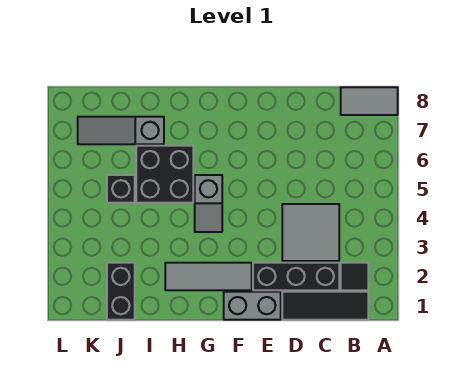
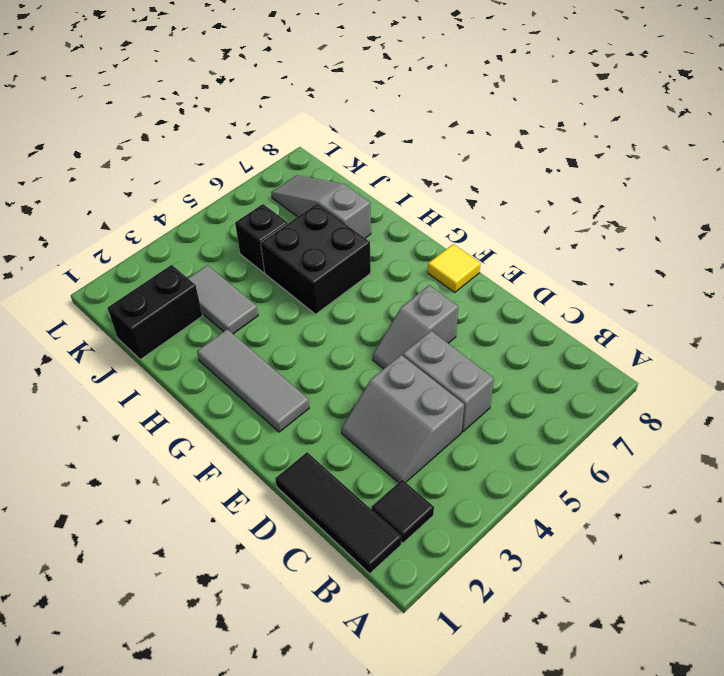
grey tile A8:B8 level 1 -> grey tile I3:J3 level 1
black brick C2:E2 level 1 -> none
grey tile C3:D4 level 1 -> grey slope C3:D4 level 1 top 4
grey brick E1:F1 level 1 -> grey brick C5:D5 level 1
none -> yellow tile F8 level 1
grey slope G4:G5 level 1 top 5 -> grey slope E5:E6 level 1 top 6

